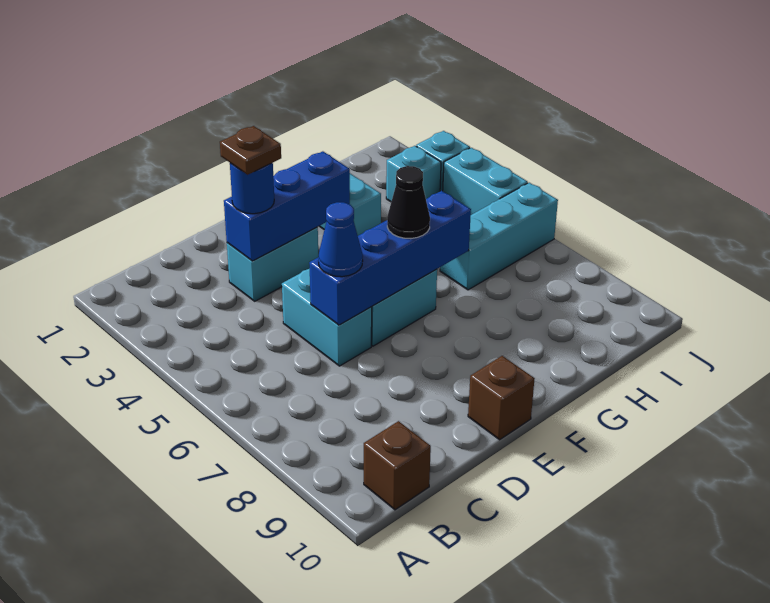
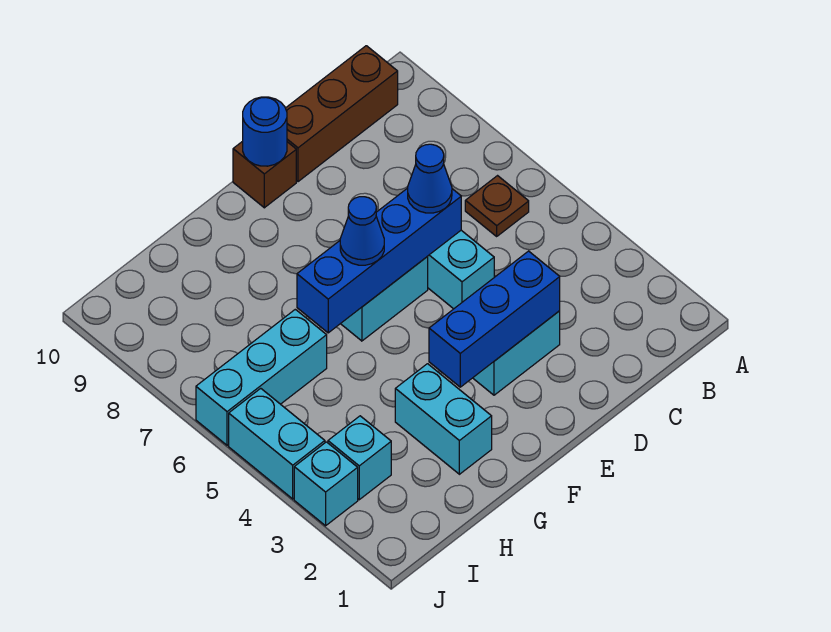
brown brick B10 level 1 -> brown brick B10:D10 level 1
blue round brick D3 level 3 -> blue round brick E10 level 2
brown plate D3 level 4 -> brown plate B6 level 1
black cone F6 level 3 -> blue cone F6 level 3

